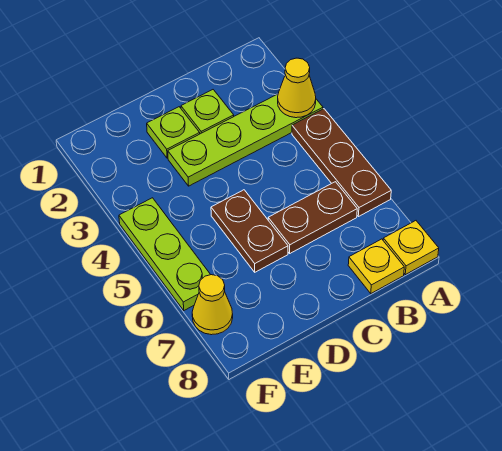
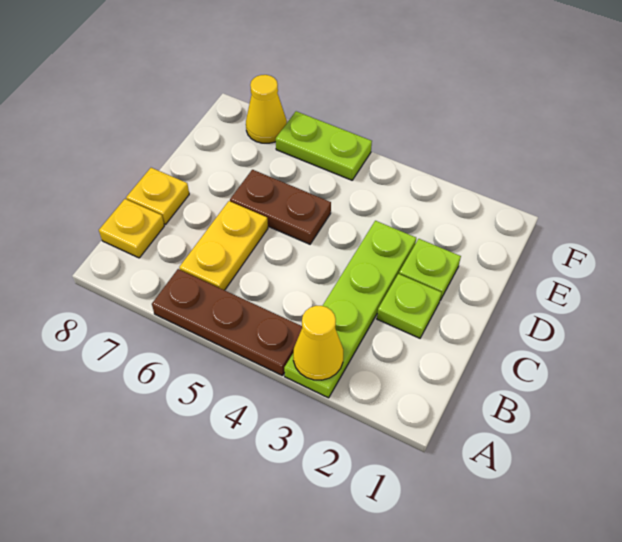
yellow plate A8 level 1 -> yellow plate C8 level 1
brown plate B6:C6 level 1 -> yellow plate B6:C6 level 1
lime plate F4:F6 level 1 -> lime plate F5:F6 level 1

